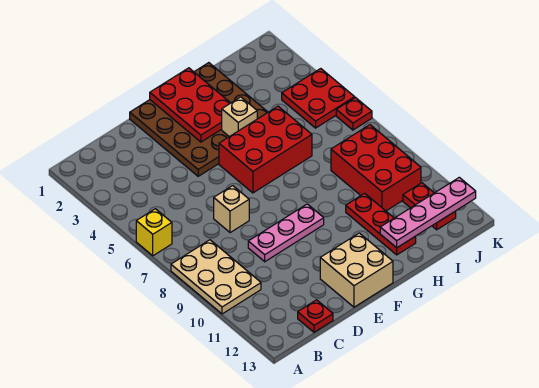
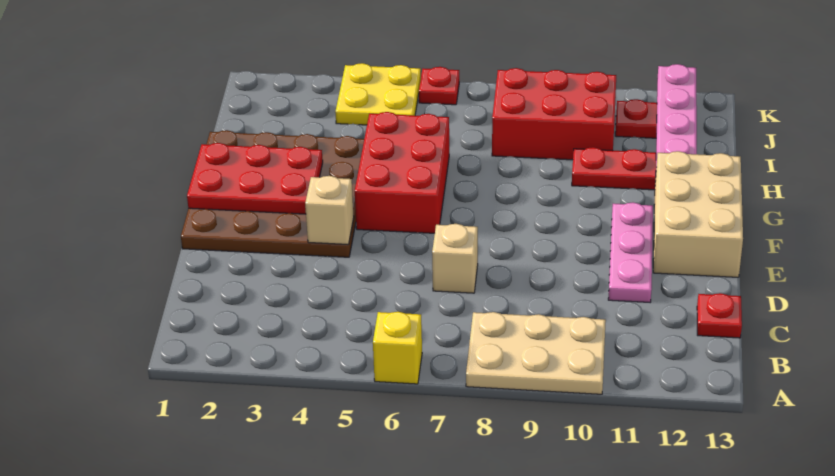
pink plate D9:F9 level 1 -> pink plate D11:F11 level 1
tan brick E12:F13 level 1 -> tan brick E12:G13 level 1
tan brick G4 level 2 -> tan brick E4 level 2
red plate J4:K5 level 1 -> yellow plate J4:K5 level 1

